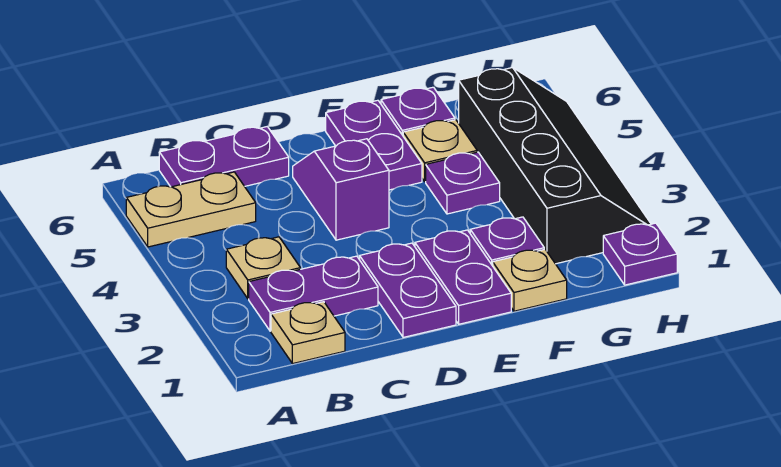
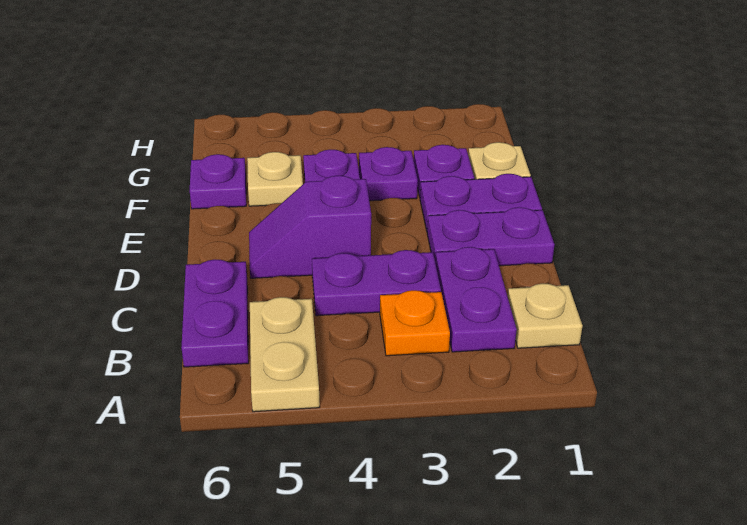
tan plate B3 level 1 -> orange plate B3 level 1
purple plate E5:E6 level 1 -> purple plate C3:C4 level 1
black slope G2:H5 level 1 top G -> none
purple plate H1 level 1 -> purple plate F3 level 1

